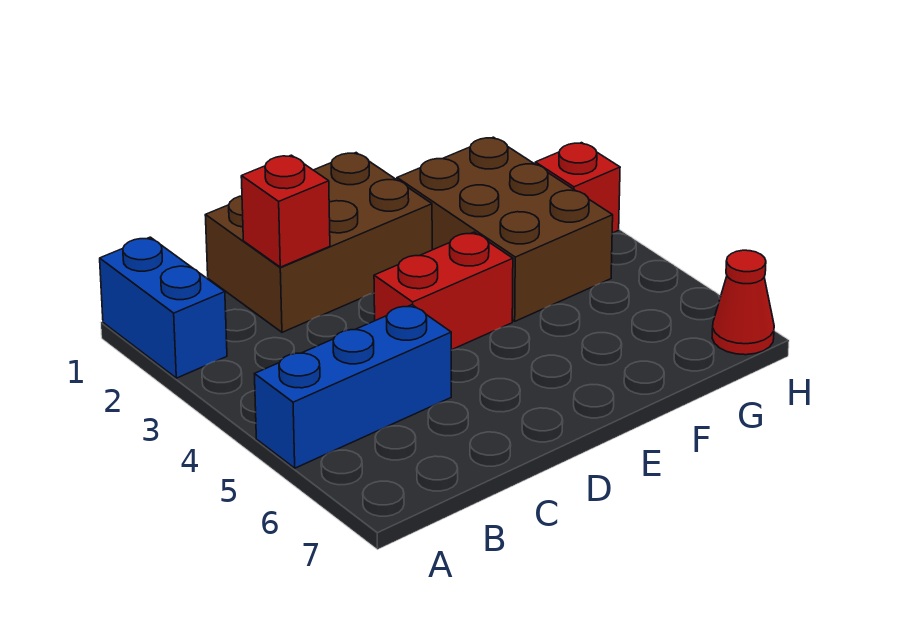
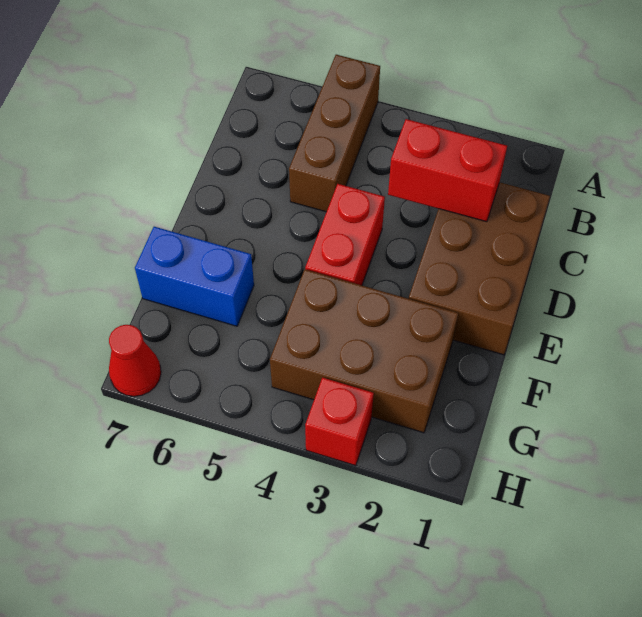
blue brick A1:A2 level 1 -> blue brick F6:F7 level 1
blue brick A5:C5 level 1 -> brown brick A5:C5 level 1
red brick C2 level 2 -> red brick C2:C3 level 2

